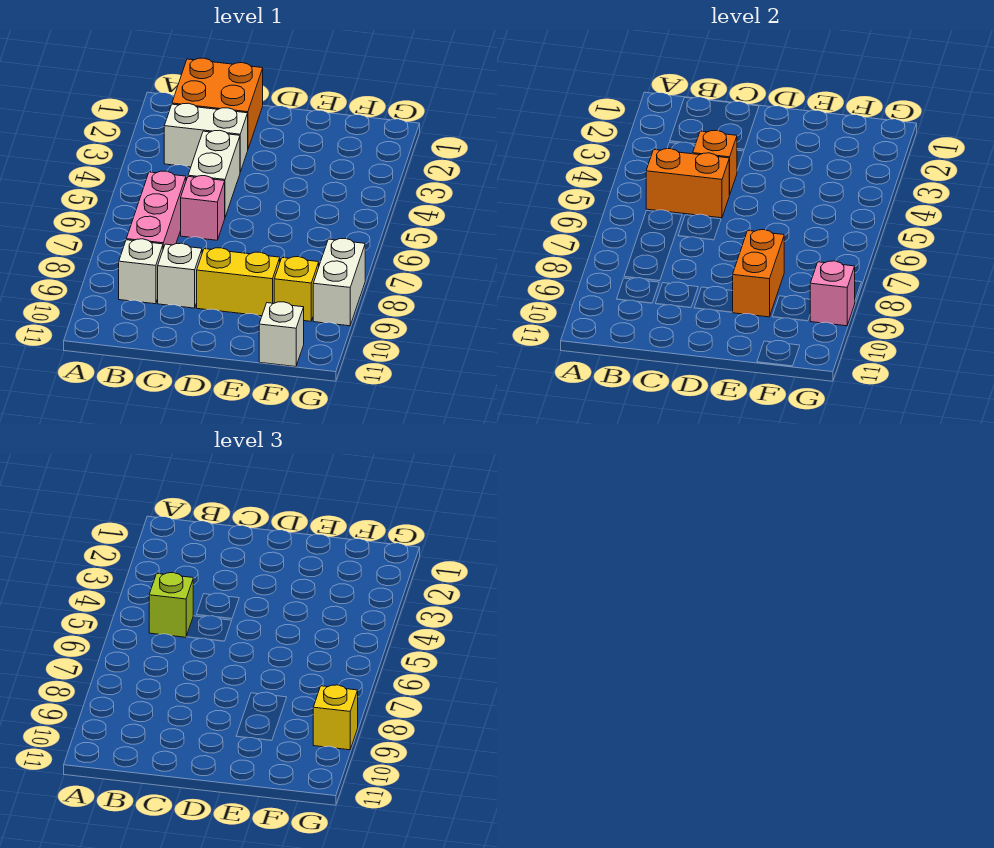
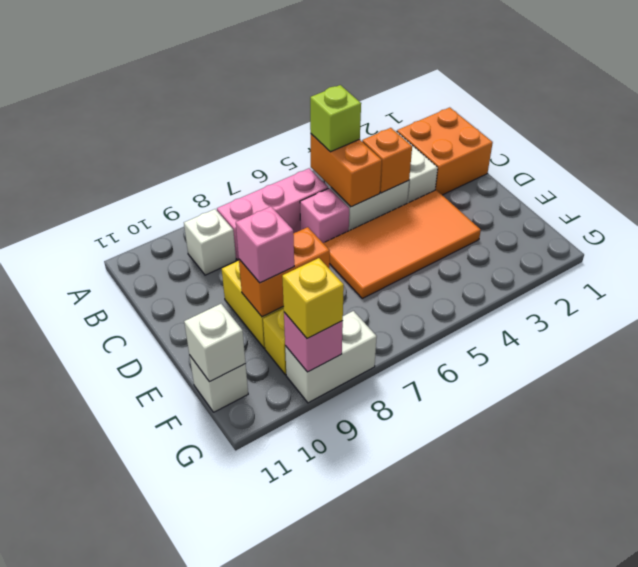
white brick C9 level 1 -> white brick F11 level 2
none -> orange tile D3:E6 level 1
none -> pink brick E9 level 3

